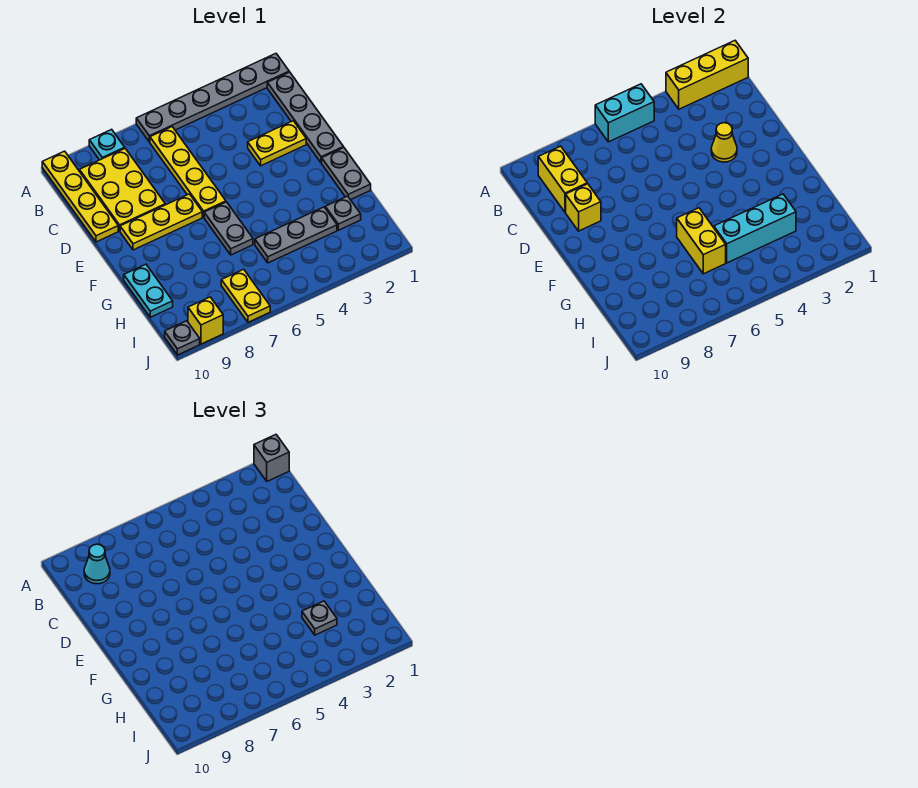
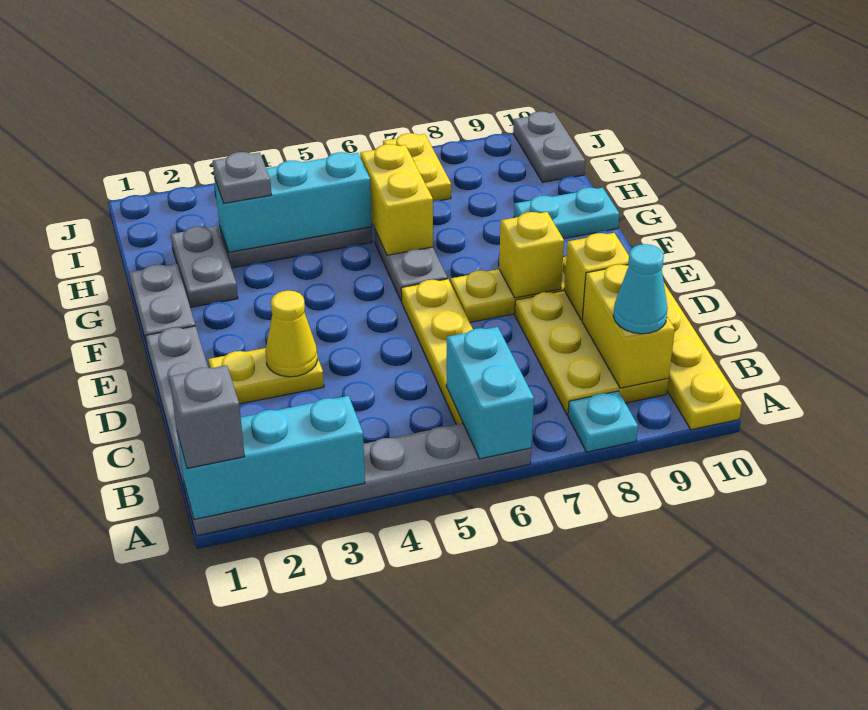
yellow brick A1:A3 level 2 -> cyan brick A1:A3 level 2
cyan brick A5:A6 level 2 -> cyan brick A6:B6 level 2
cyan plate G10:H10 level 1 -> cyan plate G9:G10 level 1
grey plate H2 level 1 -> grey plate G2:H2 level 1
yellow brick J9 level 1 -> yellow brick E8 level 2
grey plate J10 level 1 -> grey plate I10:J10 level 1

